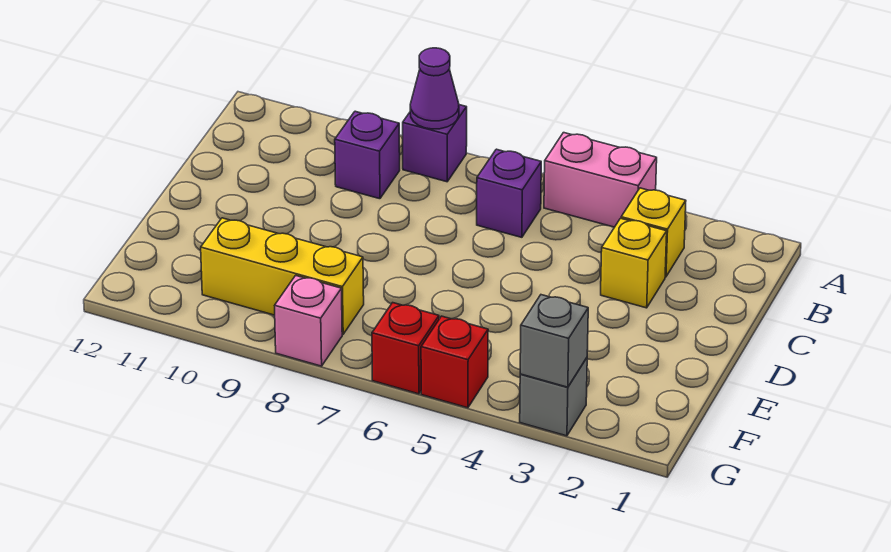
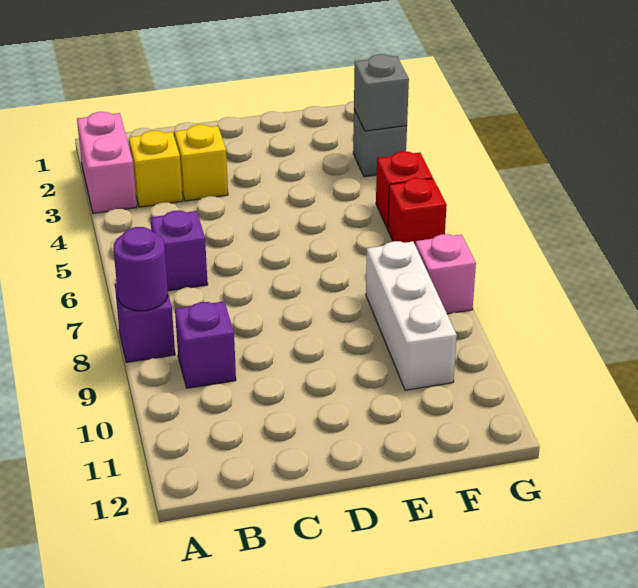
pink brick A4:A5 level 1 -> pink brick A2:A3 level 1
purple cone A8 level 2 -> purple round brick A8 level 2
yellow brick F8:F10 level 1 -> white brick F8:F10 level 1

